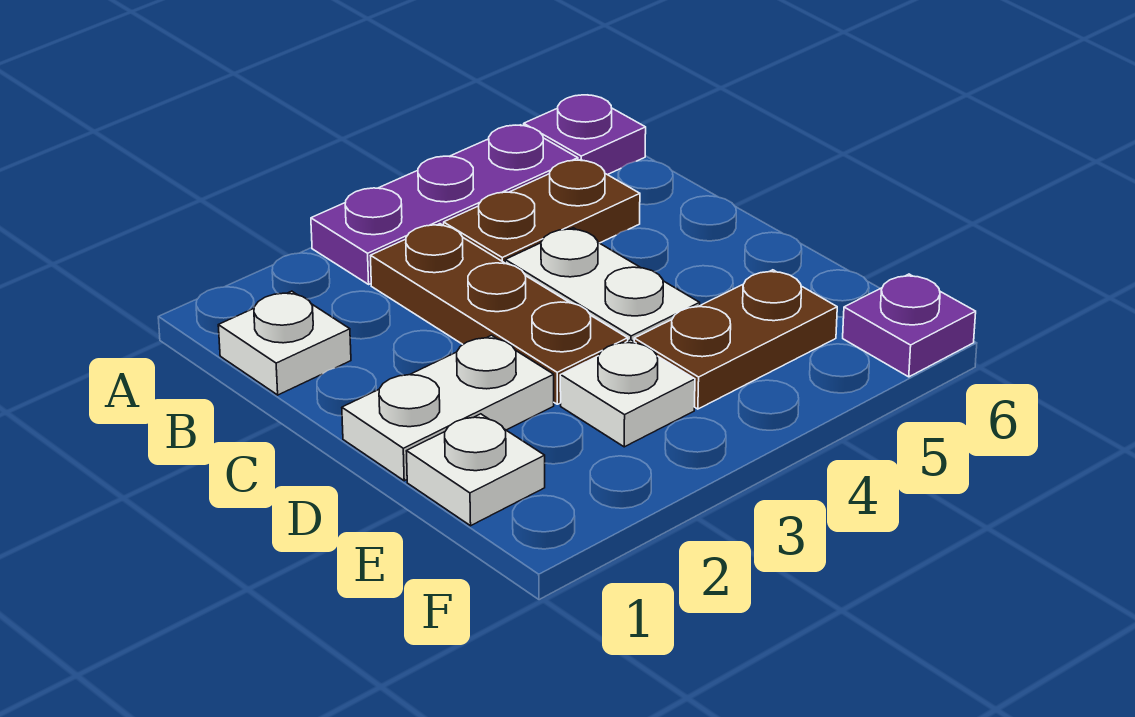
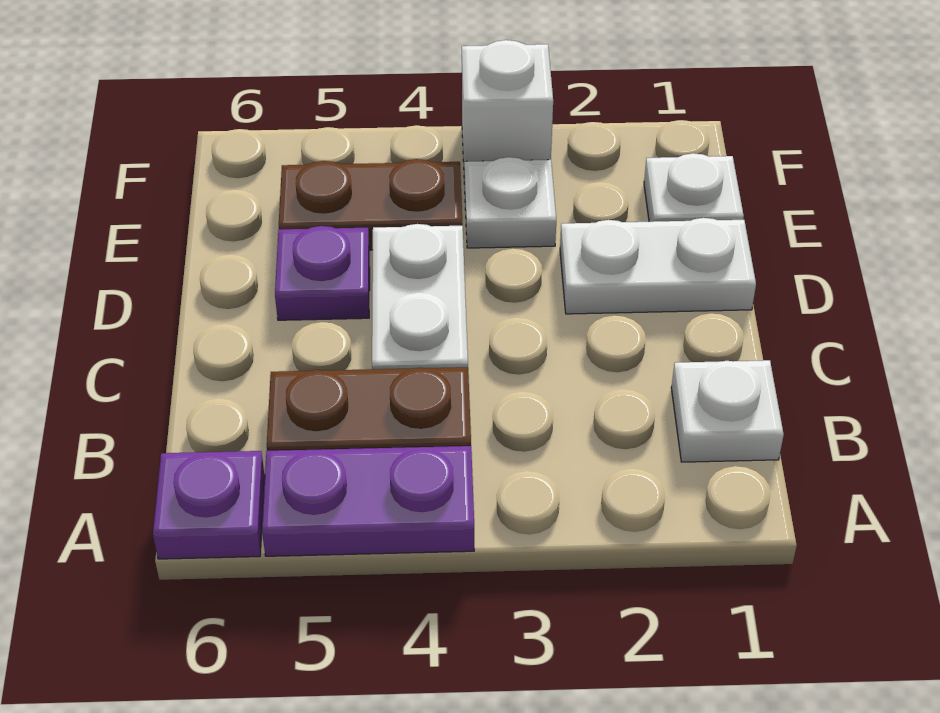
purple plate A3:A5 level 1 -> purple plate A4:A5 level 1
brown plate B3:D3 level 1 -> none
none -> white brick F3 level 1
purple plate F6 level 1 -> purple plate D5 level 1

